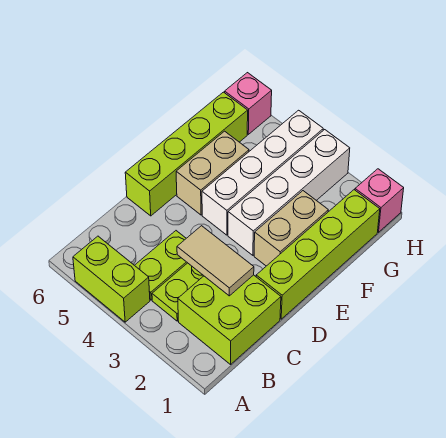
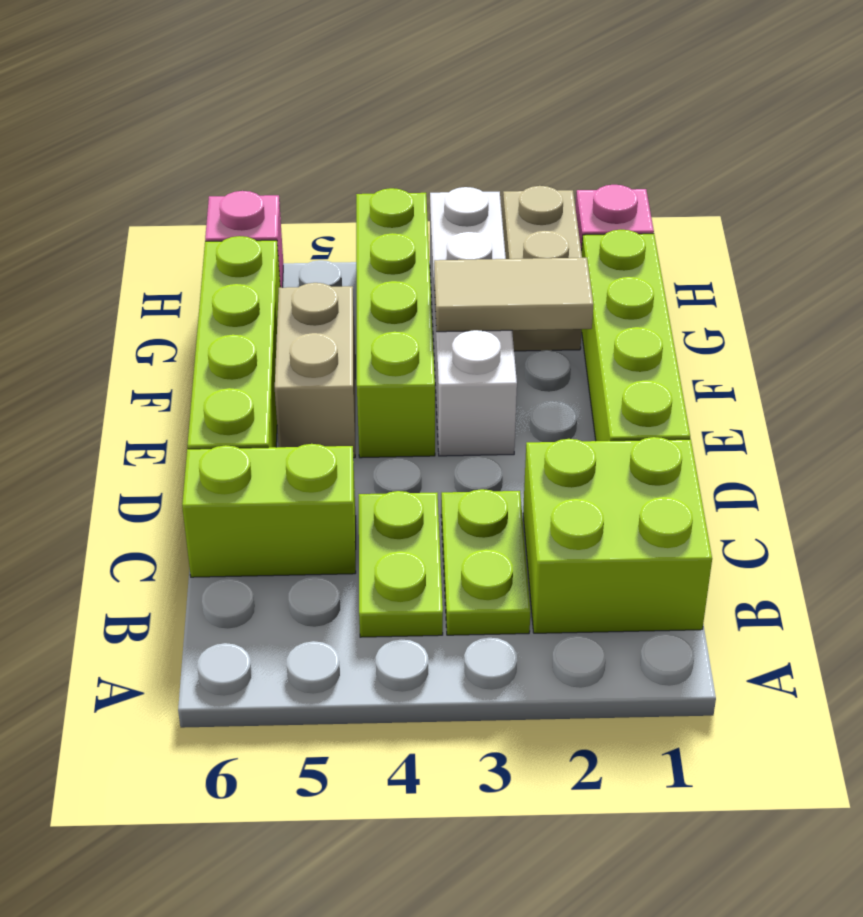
lime brick A4:A5 level 1 -> lime brick C5:C6 level 1
tan tile C2:C3 level 2 -> tan tile F2:F3 level 2
tan brick E2:F2 level 1 -> tan brick G2:H2 level 1
white brick E4:H4 level 1 -> lime brick E4:H4 level 1

